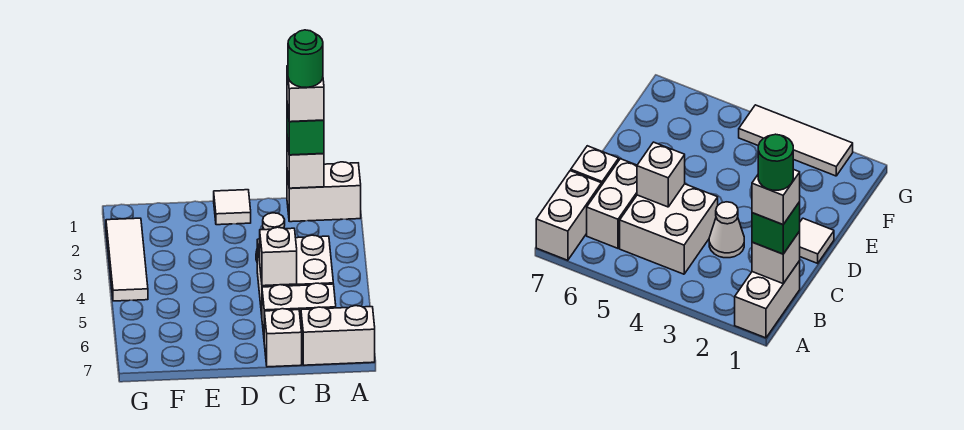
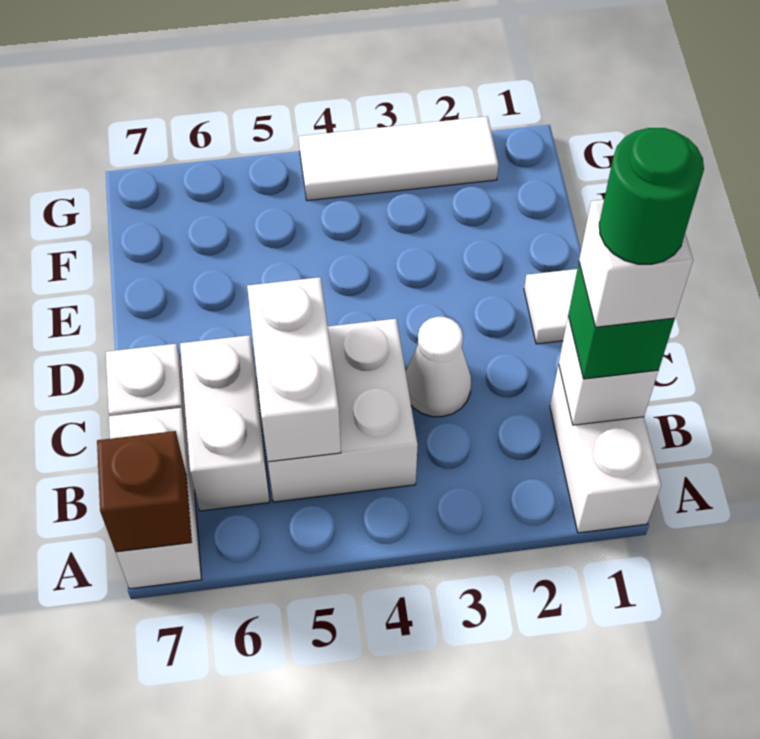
none -> brown brick A7 level 2
white brick C5 level 2 -> white brick B5:C5 level 2

